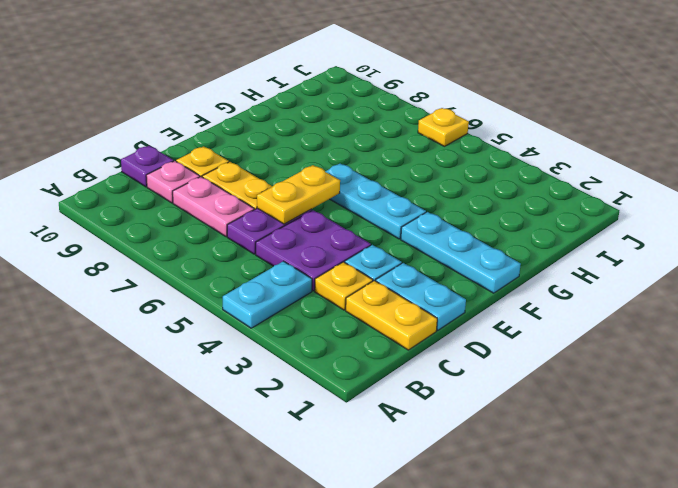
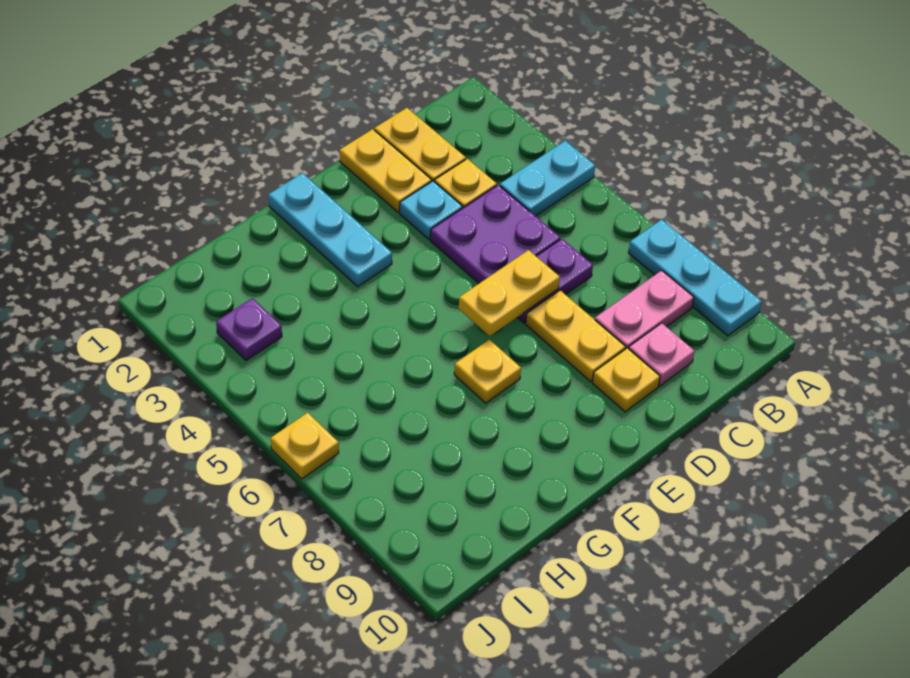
pink plate C7:C8 level 1 -> pink plate B8:C8 level 1
purple plate C10 level 1 -> purple plate I3 level 1
cyan plate D1:D2 level 1 -> yellow plate D1:D2 level 1
cyan plate F4:F6 level 1 -> cyan plate A7:A9 level 1
none -> yellow plate F7 level 1

